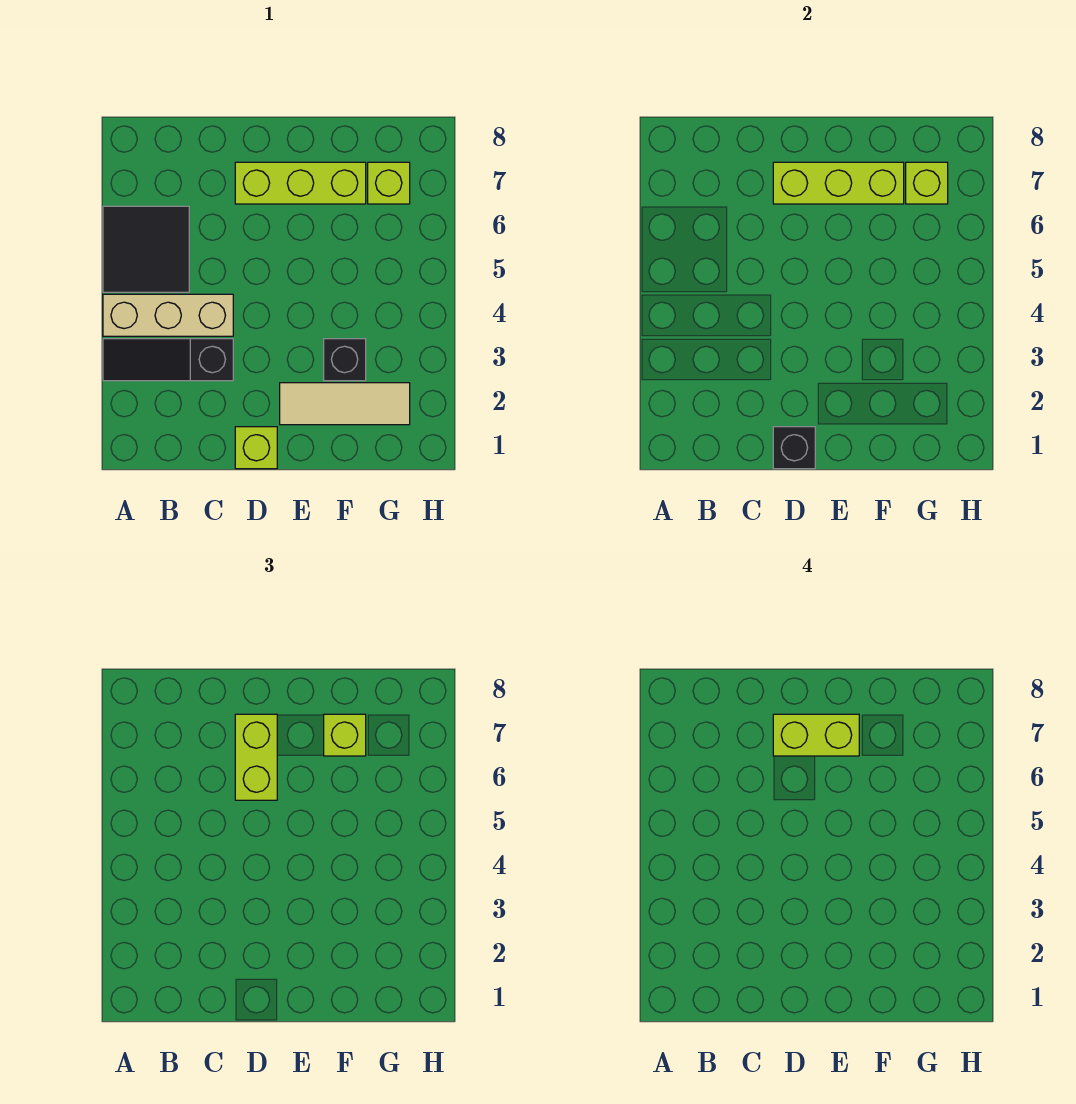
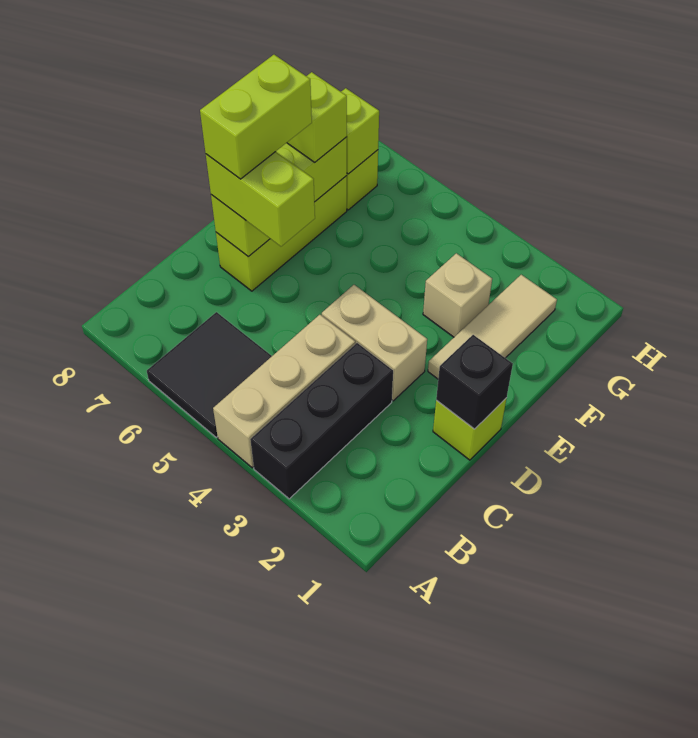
black slope A3:C3 level 1 top C -> black brick A3:C3 level 1
none -> tan brick D3:D4 level 1
black brick F3 level 1 -> tan brick F3 level 1

